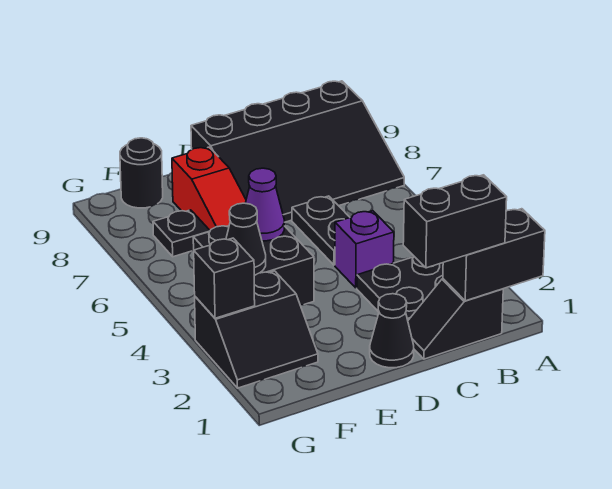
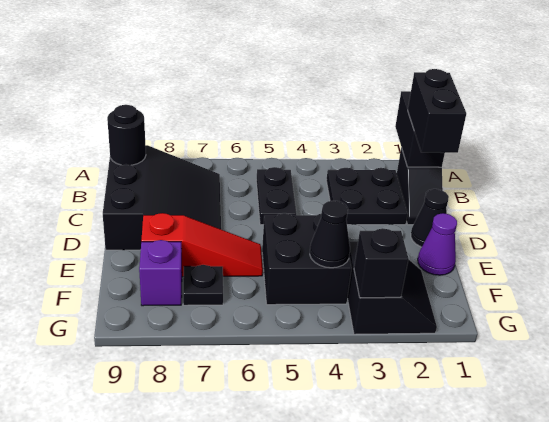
black slope A7:D9 level 1 top 9 -> black slope B7:D9 level 1 top 9
purple brick C4 level 1 -> purple brick F8 level 1
black plate C5:C6 level 1 -> black plate B5:C5 level 1
purple cone E5 level 2 -> purple cone E1 level 1
black round brick F9 level 1 -> black round brick B9 level 2

